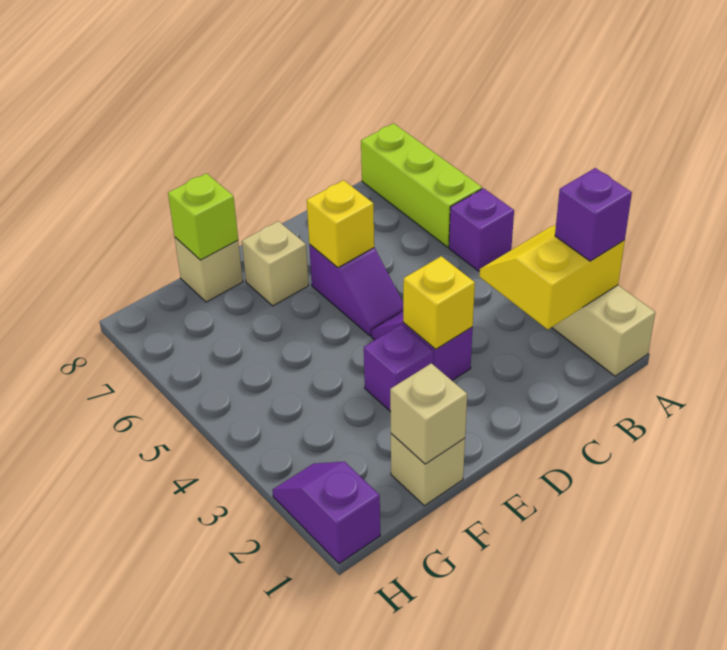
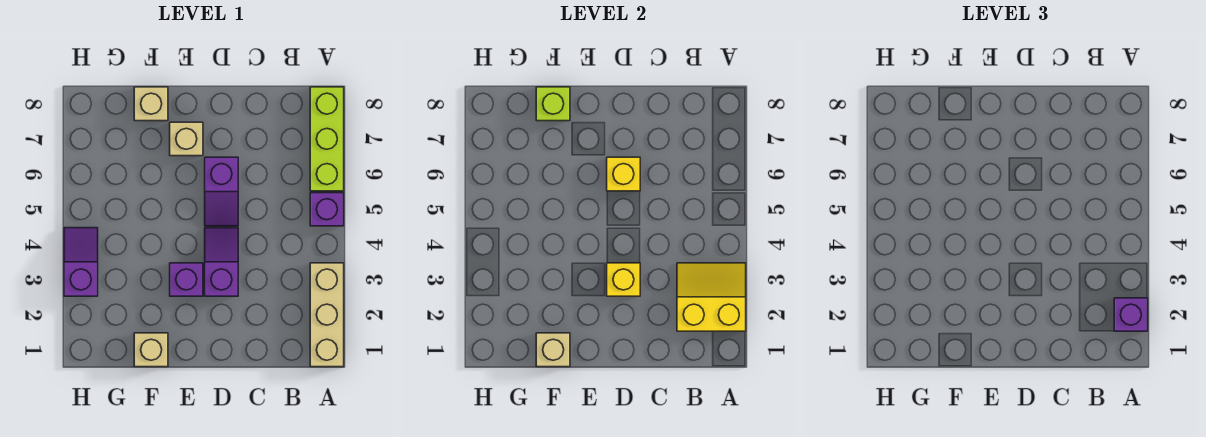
purple slope H1:H2 level 1 top 1 -> purple slope H3:H4 level 1 top 3

